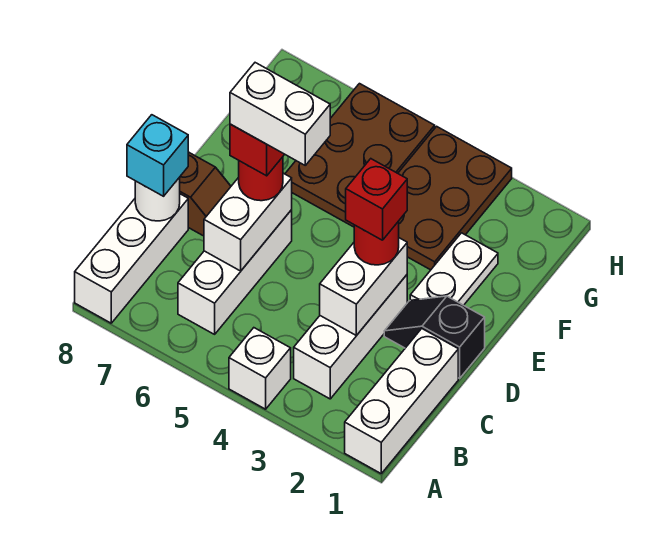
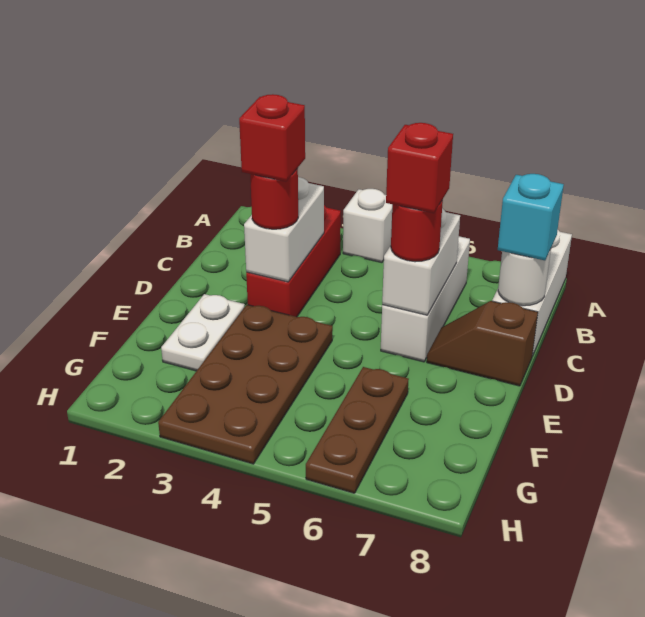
white brick A1:C1 level 1 -> none
white brick B3:D3 level 1 -> red brick B3:D3 level 1
black slope D1:D2 level 1 top 1 -> none
white brick D5:D6 level 5 -> none
brown plate F3:H4 level 1 -> brown plate E3:H4 level 1
brown plate F5:H6 level 1 -> brown plate F6:H6 level 1

